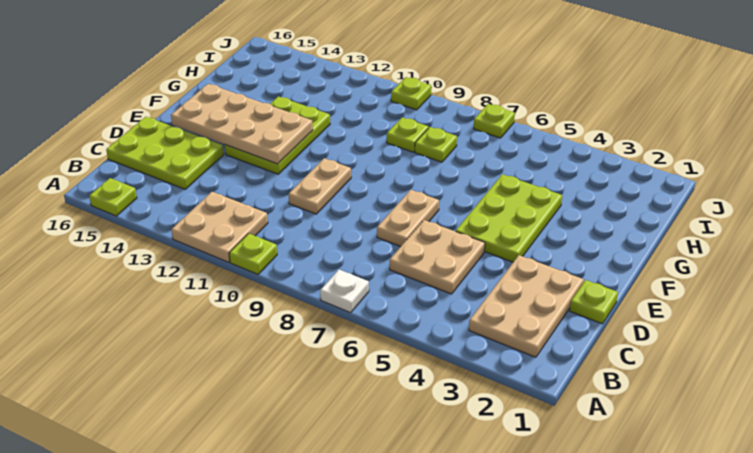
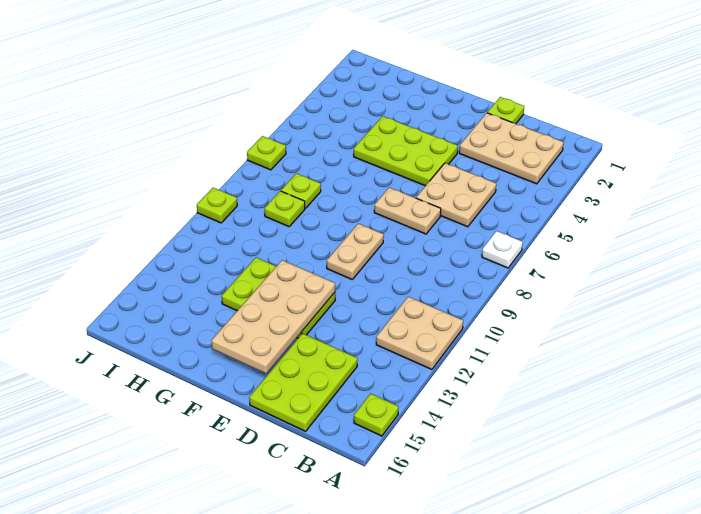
lime plate A10 level 1 -> none
tan plate D10:E10 level 1 -> tan plate E9:E10 level 1

